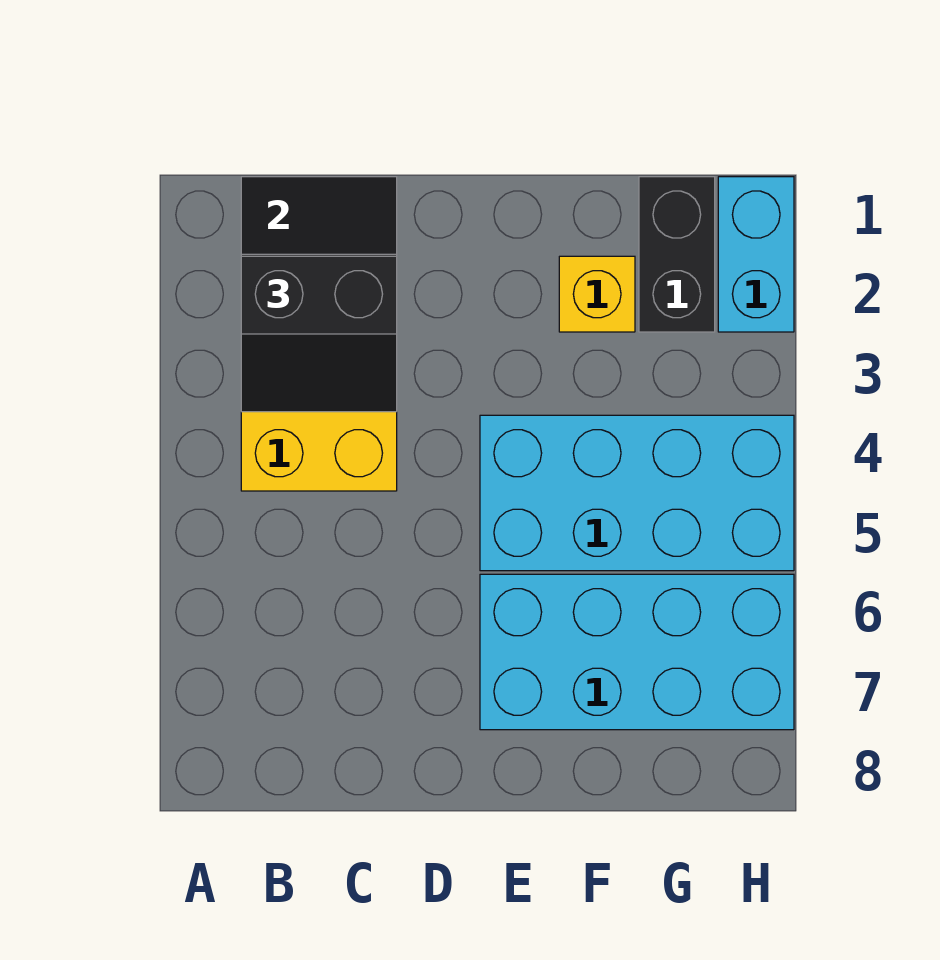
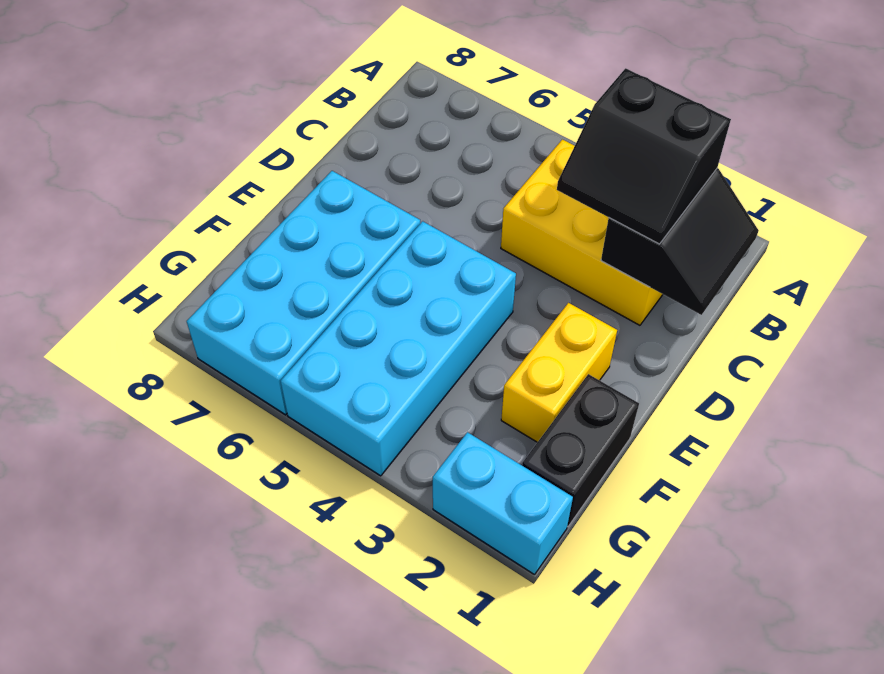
black slope B2:C3 level 3 top 2 -> black slope B2:C3 level 3 top B
yellow brick F2 level 1 -> yellow brick E2:F2 level 1
black brick G1:G2 level 1 -> black brick F1:G1 level 1

